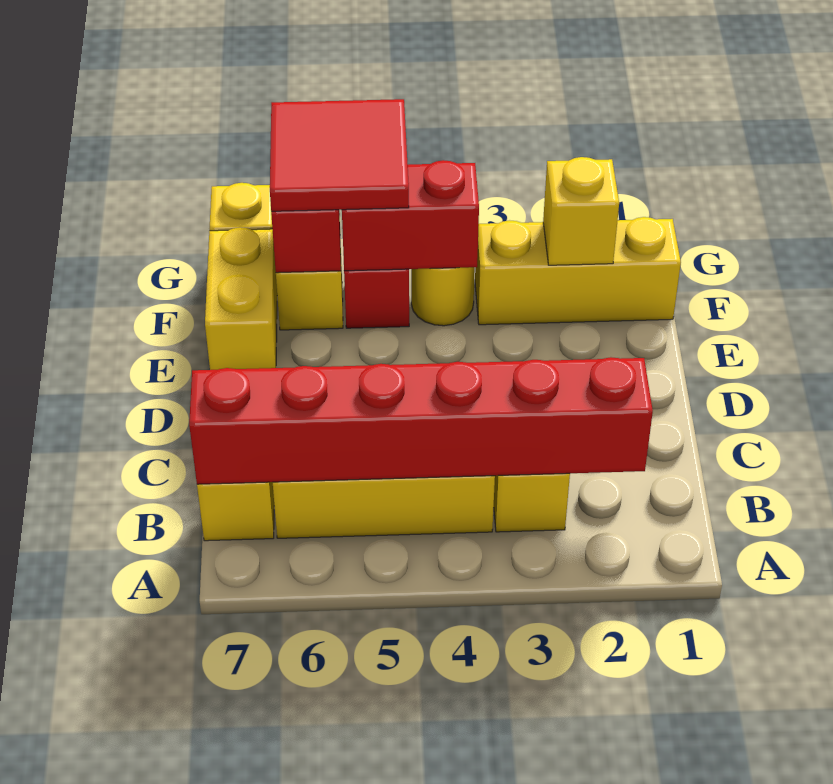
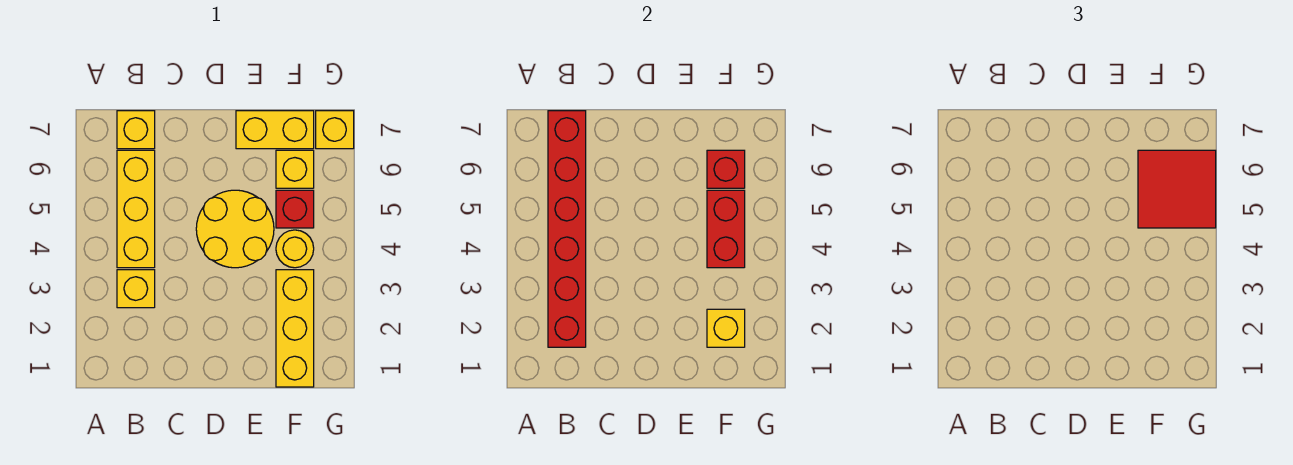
none -> yellow round brick D4:E5 level 1

